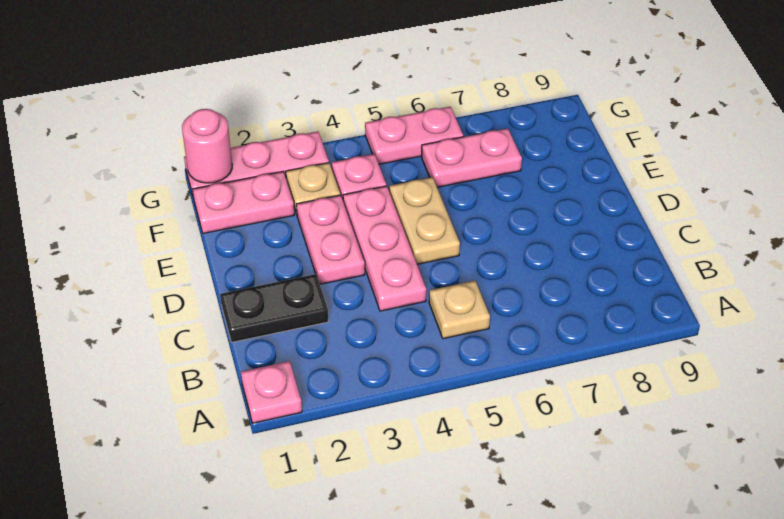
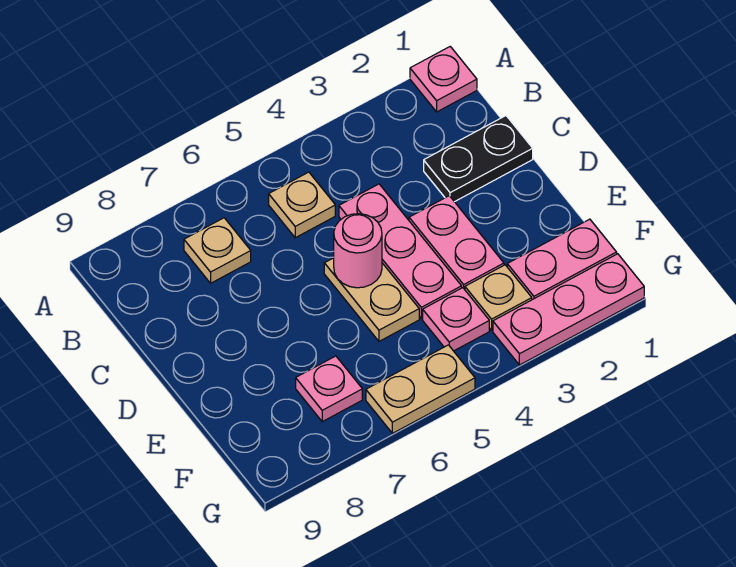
none -> tan plate B7 level 1
pink plate F6:F7 level 1 -> pink plate F7 level 1
pink round brick G1 level 2 -> pink round brick D5 level 2
pink plate G5:G6 level 1 -> tan plate G5:G6 level 1

